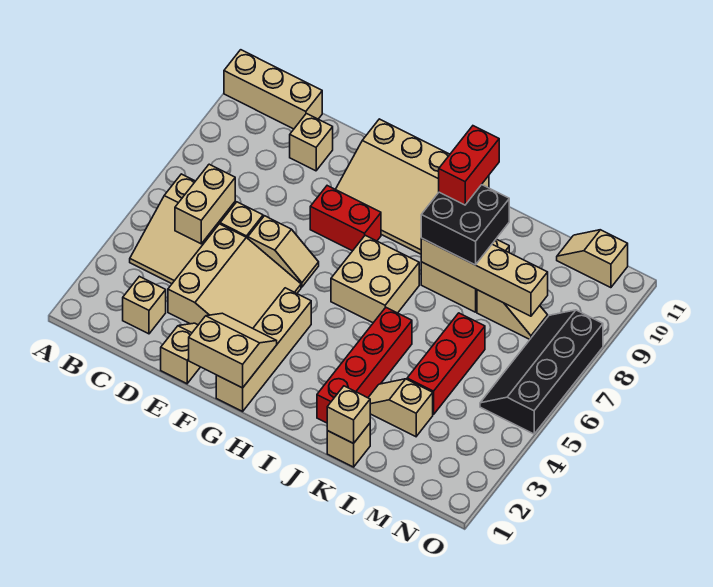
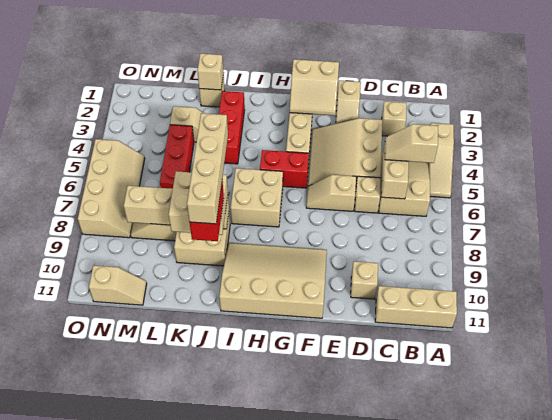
none -> tan slope A3:A5 level 1 top 3
none -> tan slope B5:C5 level 3 top B
red brick F8:G8 level 1 -> red brick G5:H5 level 1
red brick J2:J5 level 1 -> red brick J2:J4 level 1
none -> tan brick J7:J10 level 5
black brick J8:K9 level 3 -> tan brick J8:K9 level 3
black slope N5:O8 level 1 top O -> tan slope N5:O8 level 1 top O

